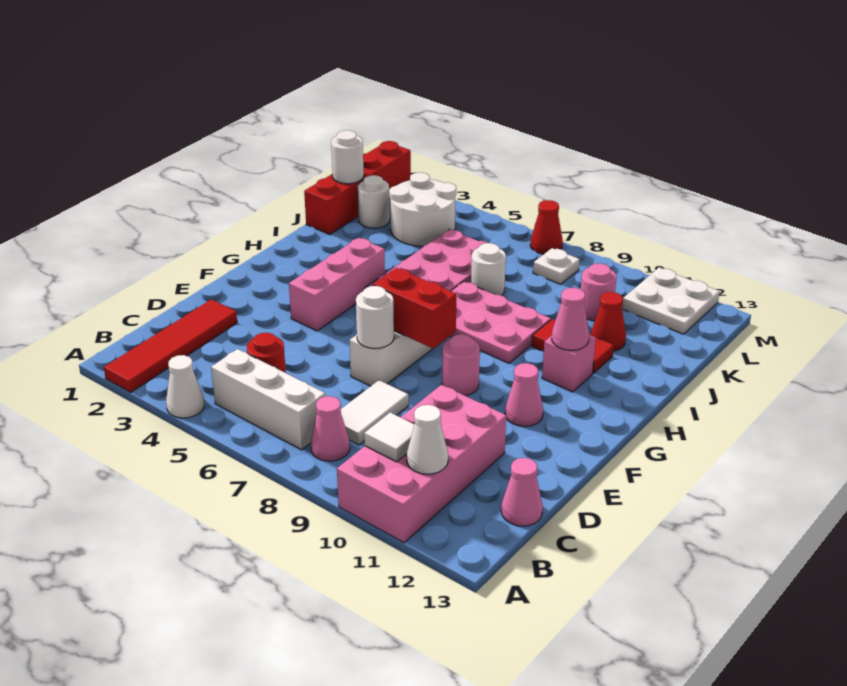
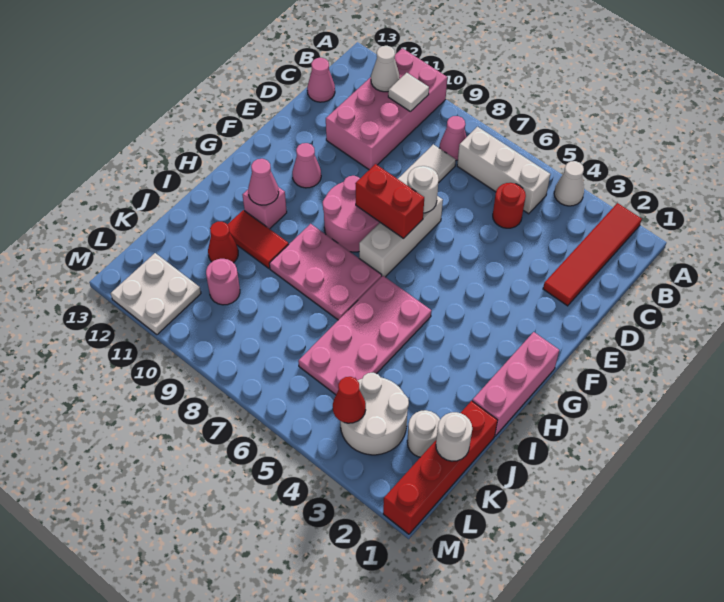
pink brick F4:H4 level 1 -> pink brick G1:I1 level 1
pink round brick F9 level 1 -> pink round brick F8:G9 level 1
white round brick J7 level 1 -> none
white plate L8 level 1 -> none
red cone M7 level 1 -> red cone L4 level 2

